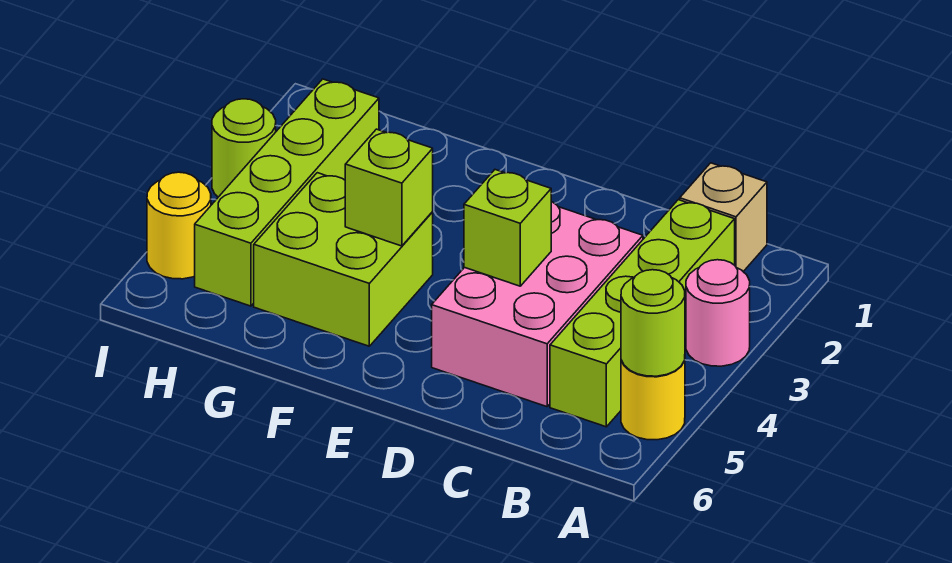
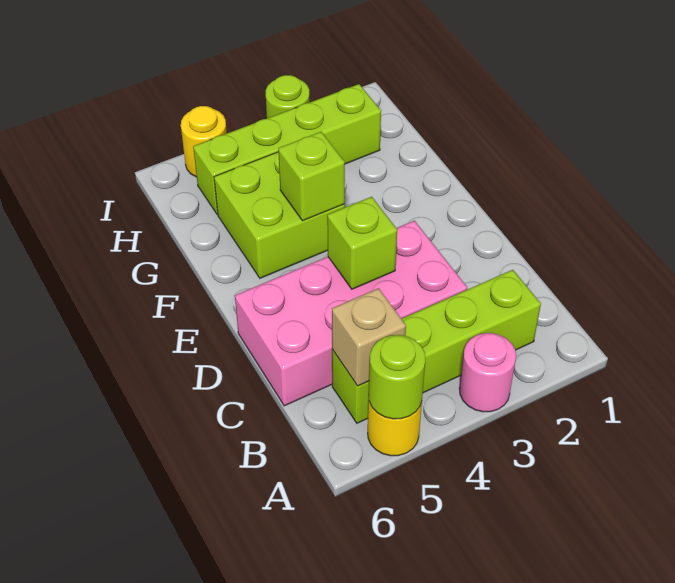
tan brick B1 level 1 -> tan brick B5 level 2
pink brick C3:D5 level 1 -> pink brick C3:D6 level 1

